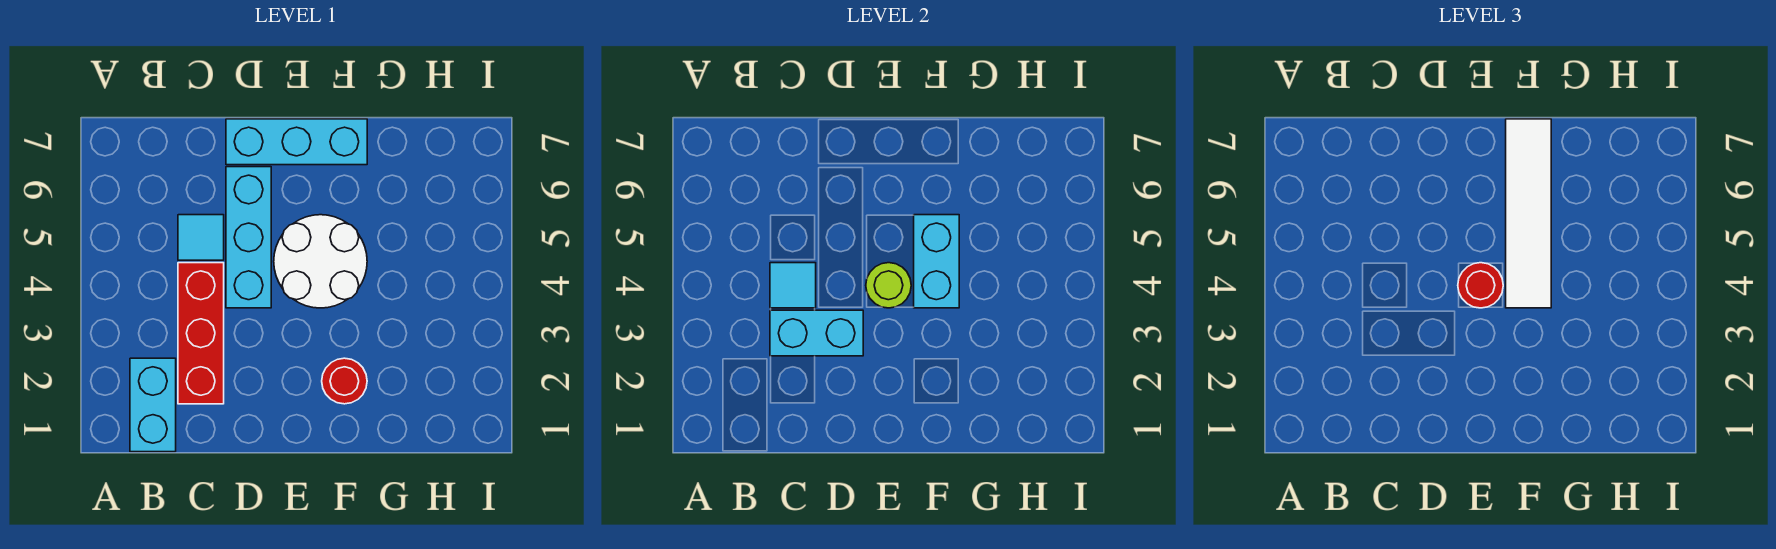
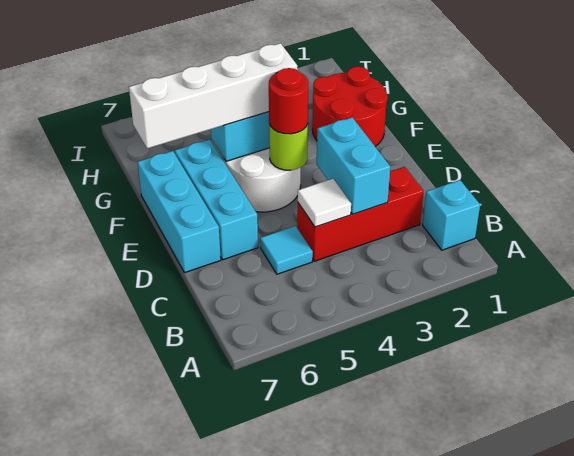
cyan brick B1:B2 level 1 -> cyan brick B1 level 1
cyan tile C4 level 2 -> white tile C4 level 2
cyan brick D4:D6 level 1 -> cyan brick D6:F6 level 1
red round brick F2 level 1 -> red round brick F1:G2 level 1
white tile F4:F7 level 3 -> white brick F4:F7 level 3

